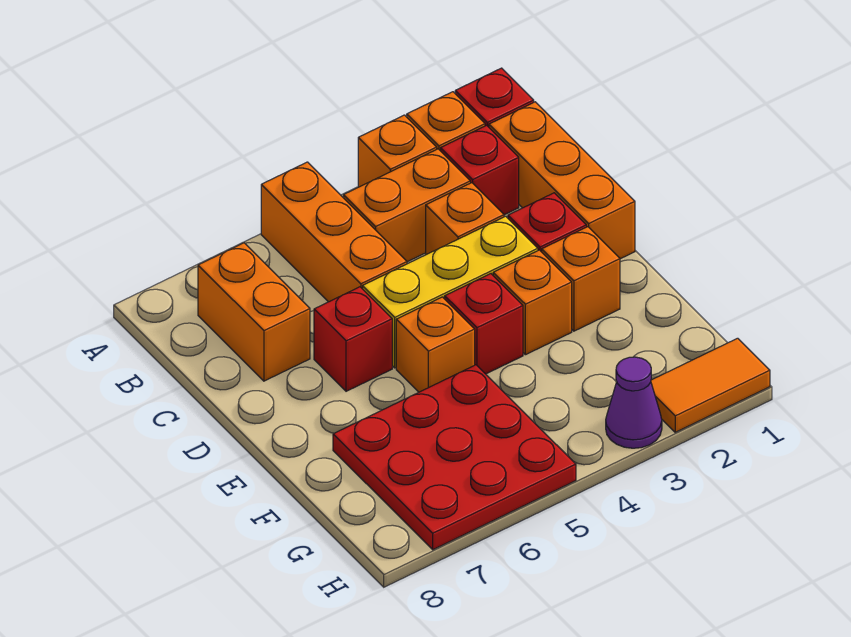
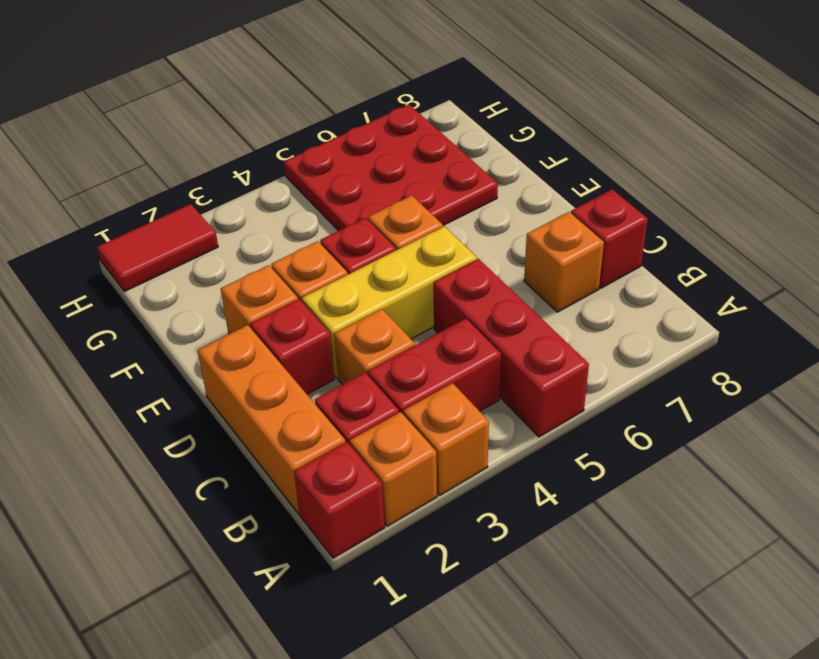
orange brick A5:C5 level 1 -> red brick A5:C5 level 1
orange brick B3:B4 level 1 -> red brick B3:B4 level 1
orange brick B7:C7 level 1 -> orange brick C7 level 1
red brick D6 level 1 -> red brick C8 level 1
orange tile H1:H2 level 1 -> red tile H1:H2 level 1
purple cone H3 level 1 -> none

